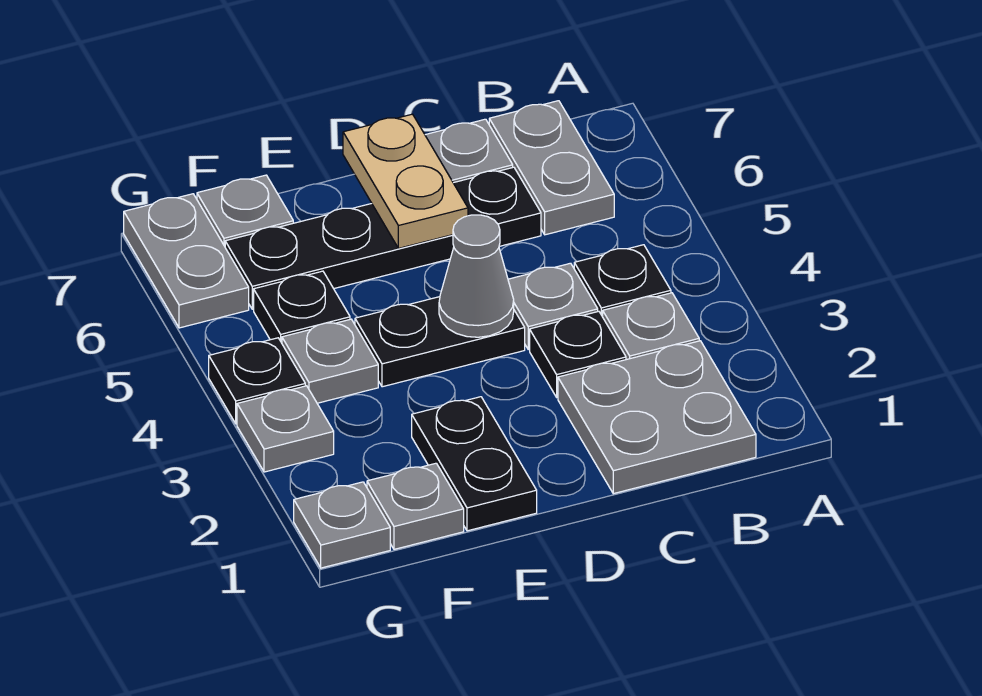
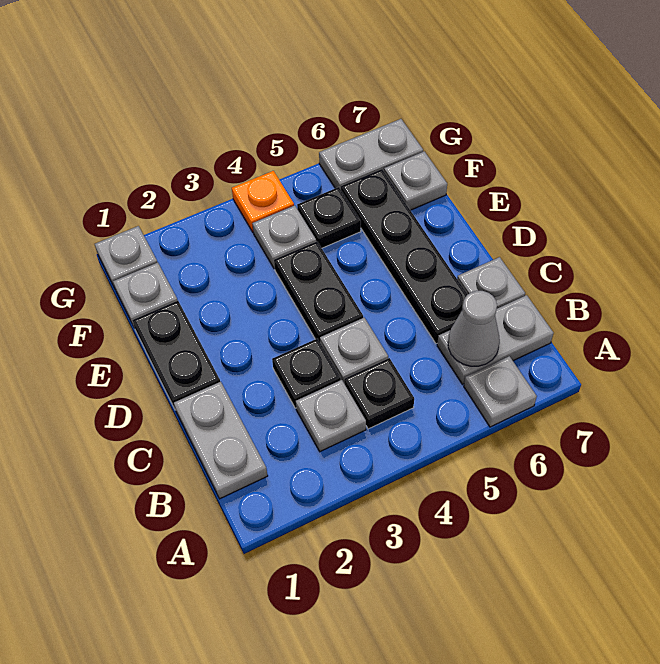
grey plate B1:C2 level 1 -> grey plate B1:C1 level 1
grey cone D4 level 2 -> grey cone B6 level 2
tan plate D6:D7 level 2 -> none
black plate E1:E2 level 1 -> black plate D1:E1 level 1
grey plate G3 level 1 -> grey plate A6 level 1
black plate G4 level 1 -> orange plate G4 level 1

